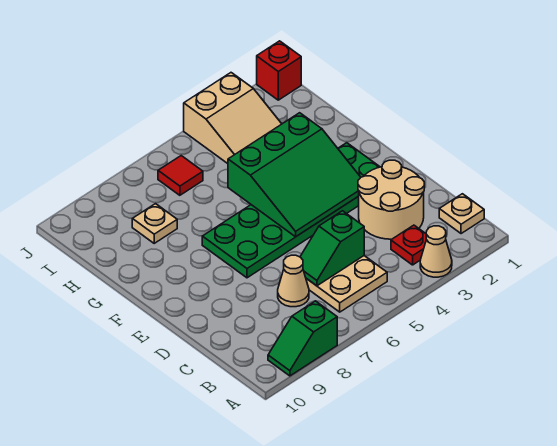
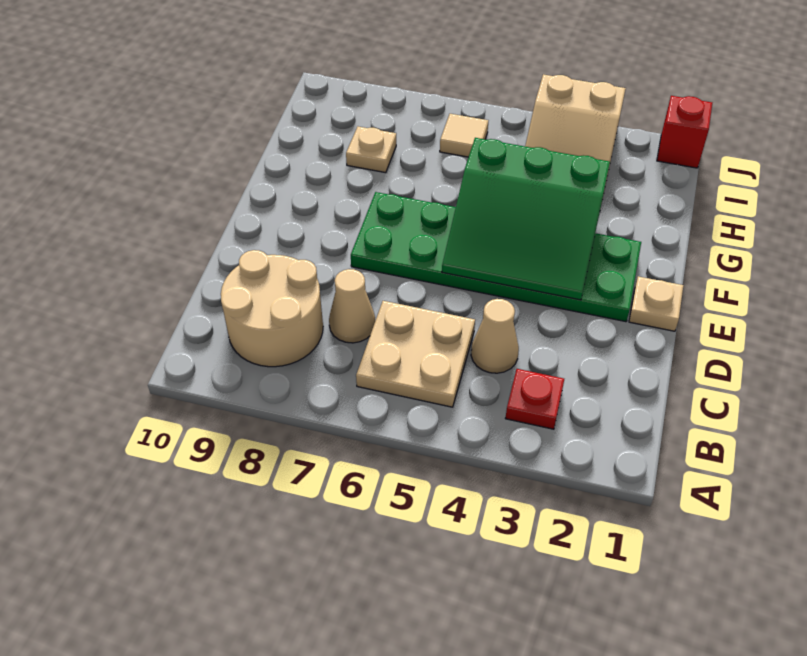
tan cone A3 level 1 -> tan cone C4 level 1
green slope A8:A9 level 1 top 8 -> none
tan plate B1 level 1 -> tan plate E1 level 1
tan round brick C2:D3 level 1 -> tan round brick B8:C9 level 1
green slope C5:C6 level 2 top 5 -> none
red tile I6 level 1 -> tan tile I6 level 1

